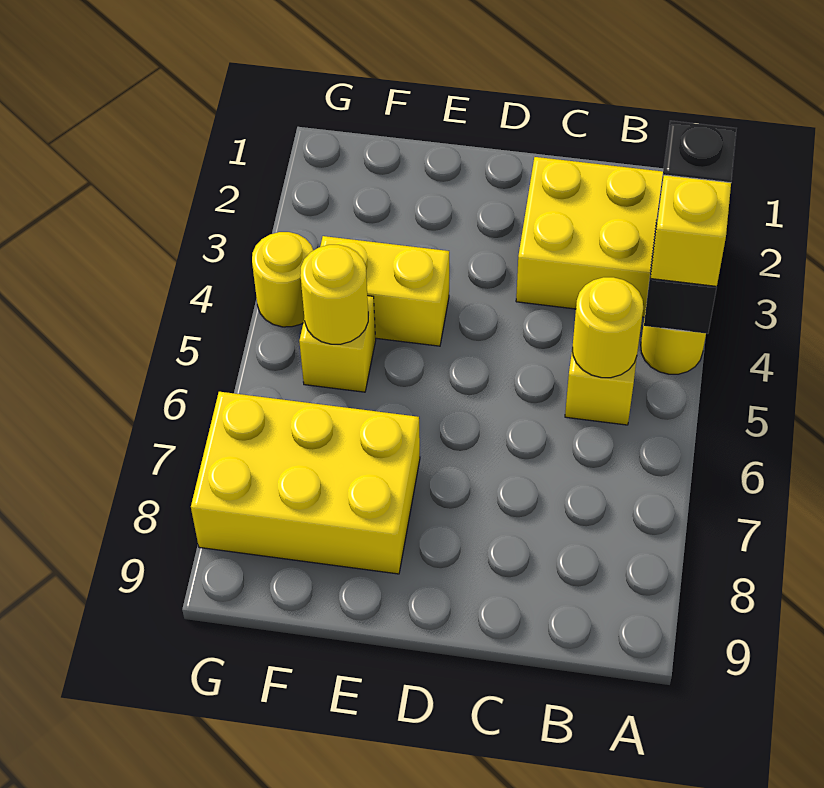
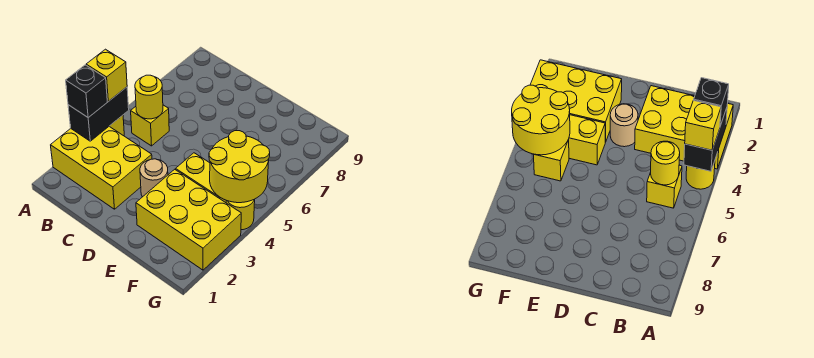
none -> tan round brick D3 level 1
yellow brick E7:G8 level 1 -> yellow brick E2:G3 level 1
yellow round brick F5 level 2 -> yellow round brick F4:G5 level 2

